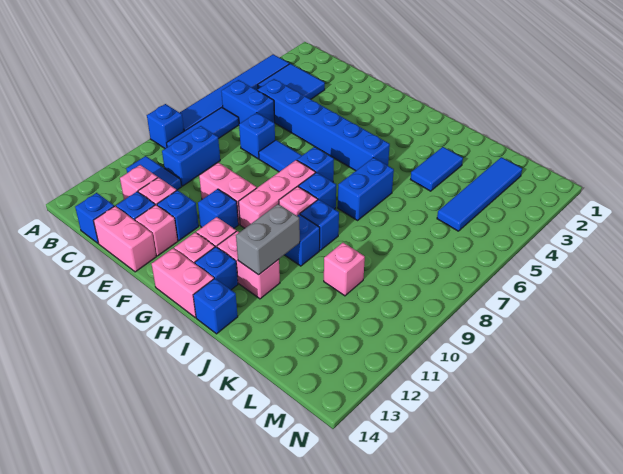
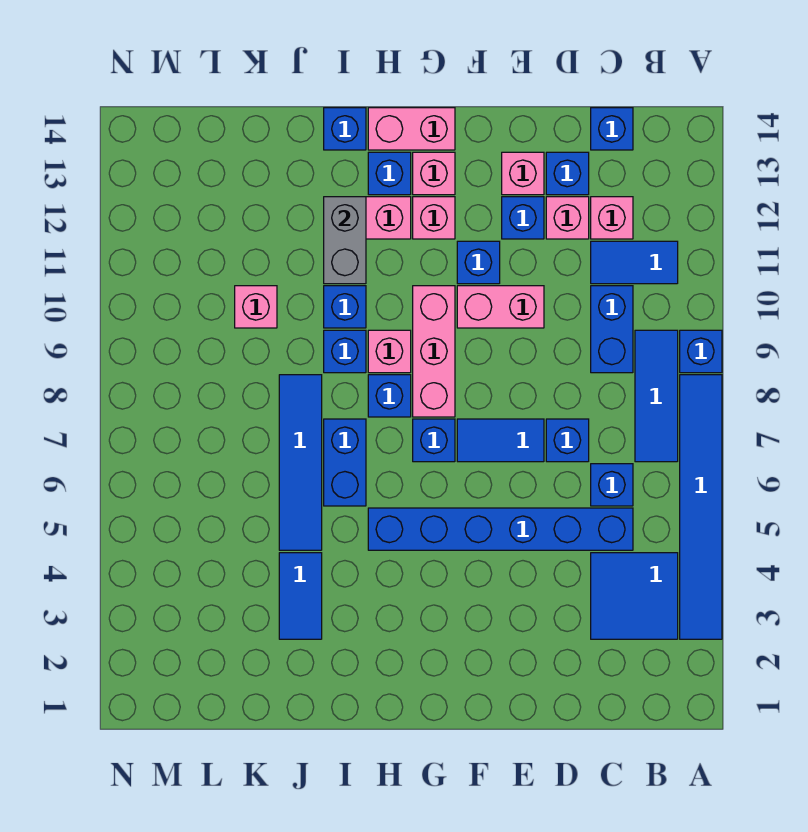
blue brick B6:C6 level 1 -> blue brick C6 level 1
pink brick D14:E14 level 1 -> none
blue tile L2:L5 level 1 -> blue tile J5:J8 level 1

